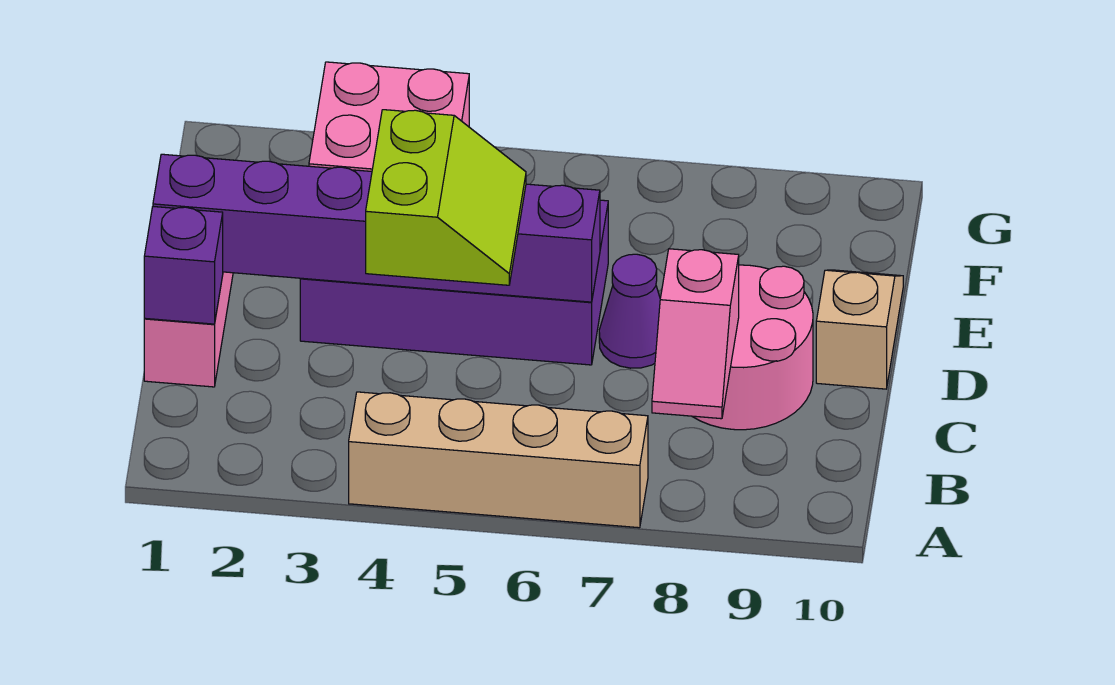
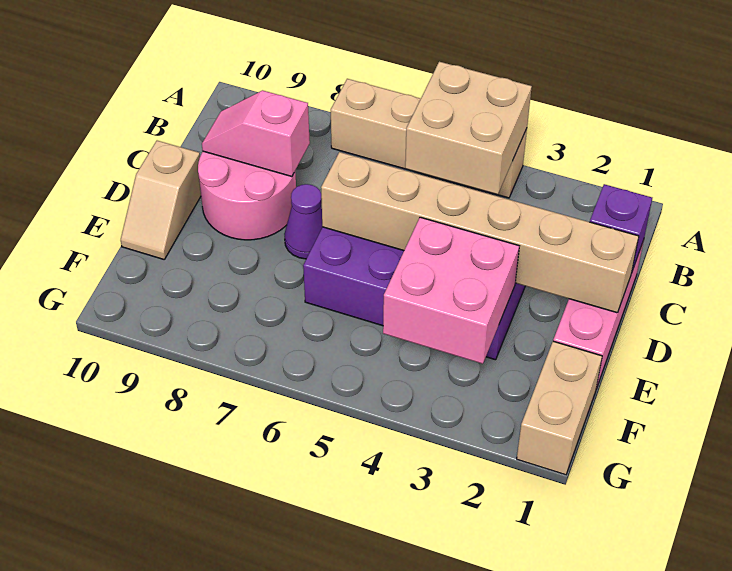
none -> tan brick A4:B5 level 2
pink slope B8:C8 level 2 top C -> pink slope C8:C9 level 2 top 8
lime slope C4:D5 level 3 top 4 -> none
purple brick D1:D6 level 2 -> tan brick D1:D6 level 2
none -> tan brick F1:G1 level 1

